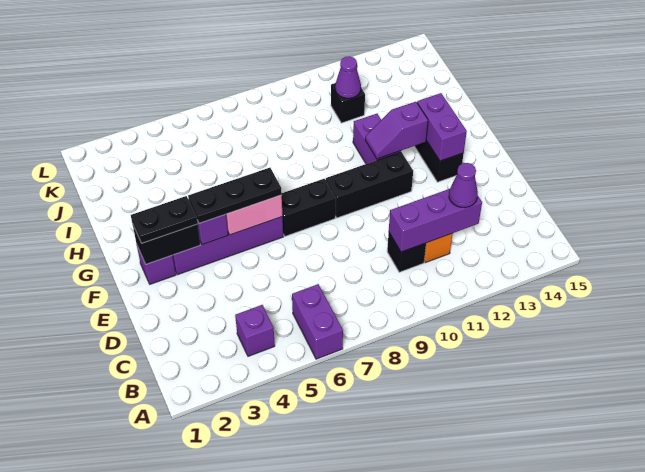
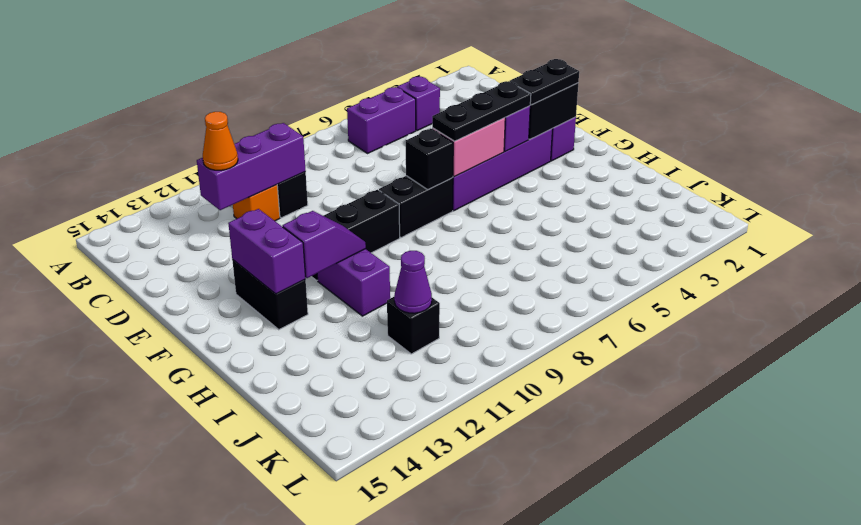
purple brick A6:B6 level 1 -> purple brick B5:B6 level 1
purple cone C12 level 3 -> orange cone C12 level 3
none -> black brick F7 level 2

